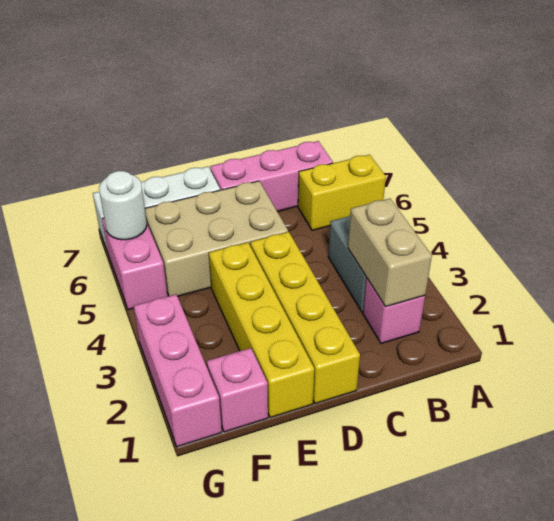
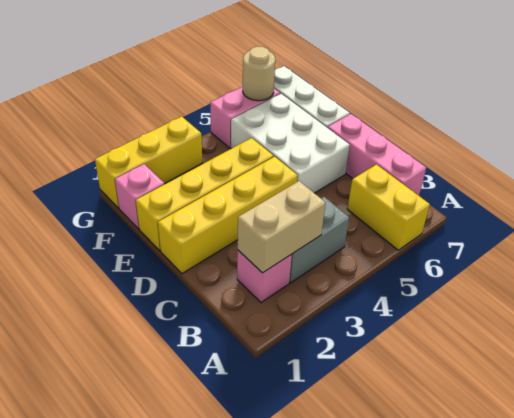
tan brick D5:F6 level 1 -> white brick D5:F6 level 1
pink brick G1:G3 level 1 -> yellow brick G1:G3 level 1
white round brick G6 level 2 -> tan round brick G6 level 2

